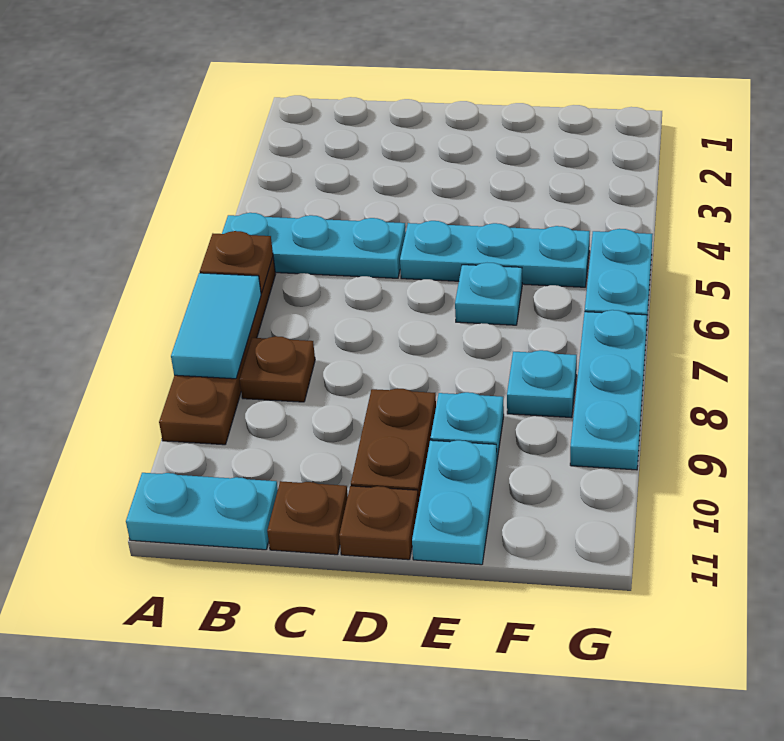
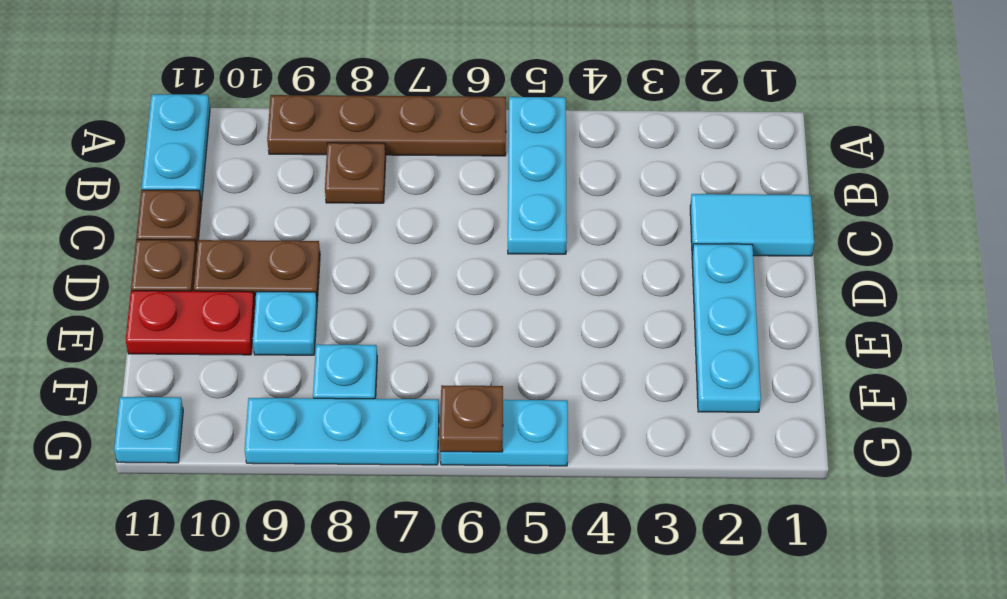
brown plate A6 level 2 -> brown plate G6 level 2
cyan tile A7:A8 level 2 -> cyan tile C1:C2 level 1
cyan plate D5:F5 level 1 -> cyan plate D2:F2 level 1
cyan plate E6 level 1 -> cyan plate G11 level 1
cyan plate E10:E11 level 1 -> red plate E10:E11 level 1

